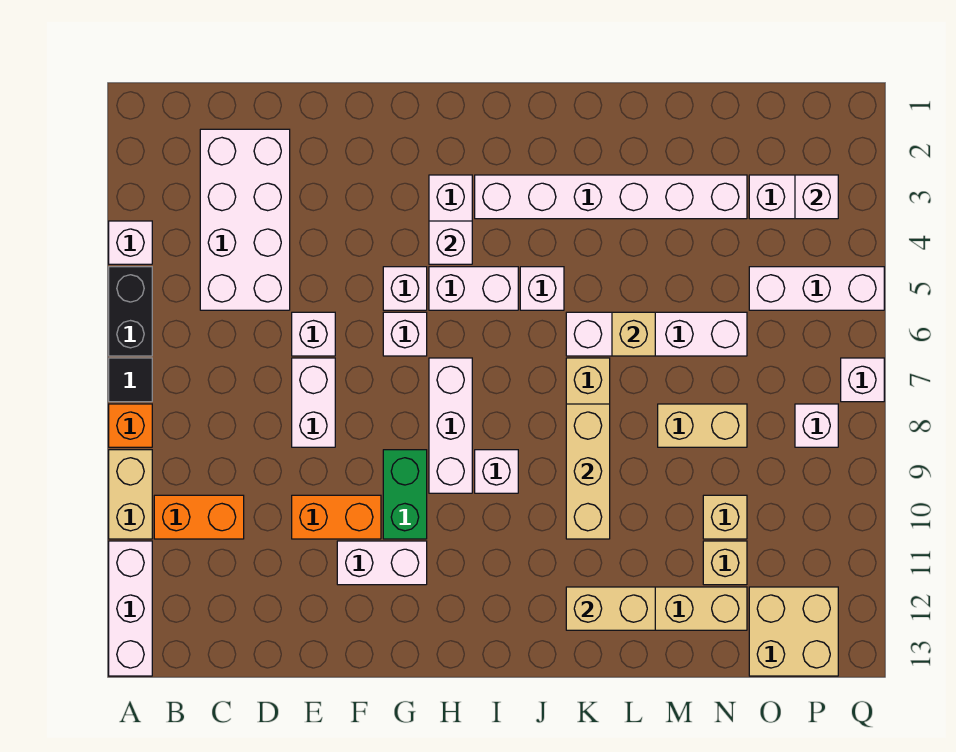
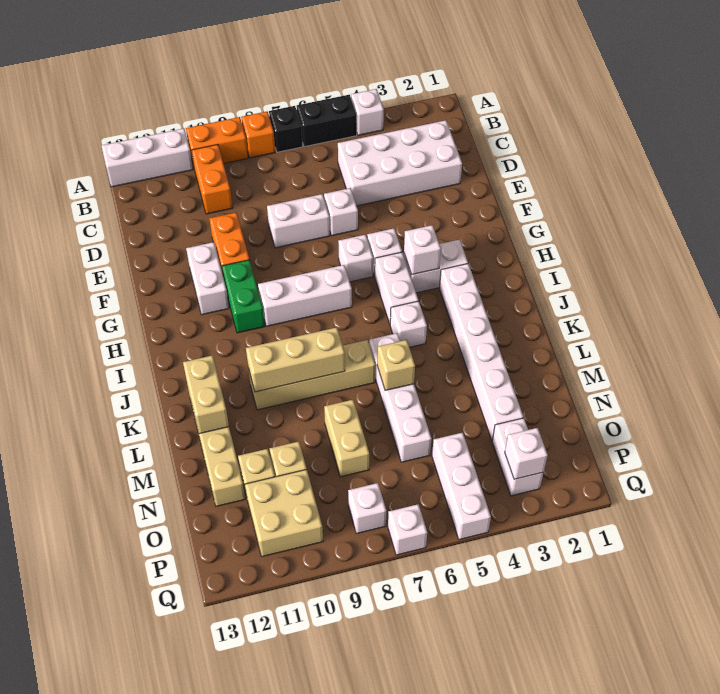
black tile A7 level 1 -> black brick A7 level 1
tan brick A9:A10 level 1 -> orange brick A9:A10 level 1
green brick G9:G10 level 1 -> green brick G10:H10 level 1
white brick I9 level 1 -> none
tan brick O12:P13 level 1 -> tan brick O10:P11 level 1

